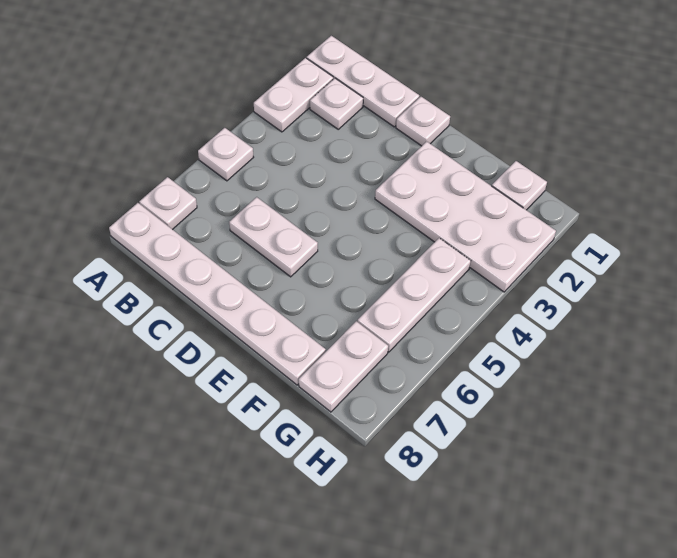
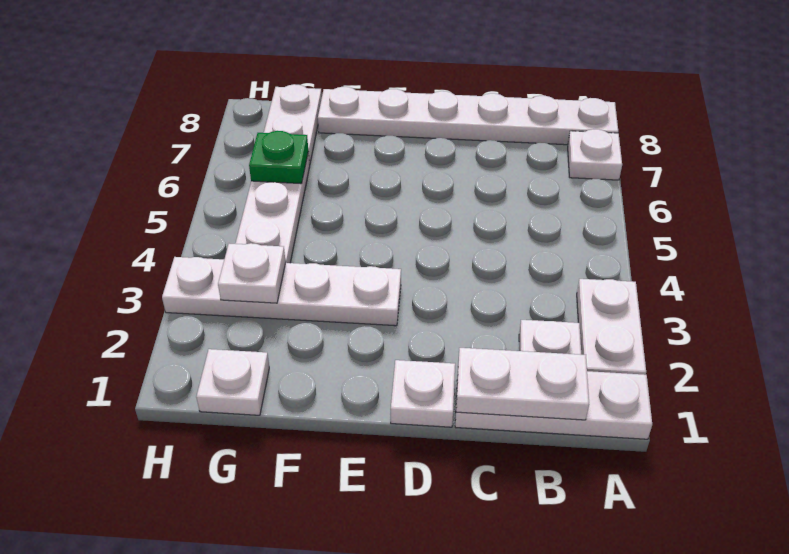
white plate A5 level 1 -> white plate G3 level 2
white plate C6:D6 level 1 -> white plate B1:C1 level 2
white plate E2:H3 level 1 -> white plate E3:H3 level 1
none -> green plate G6 level 2

